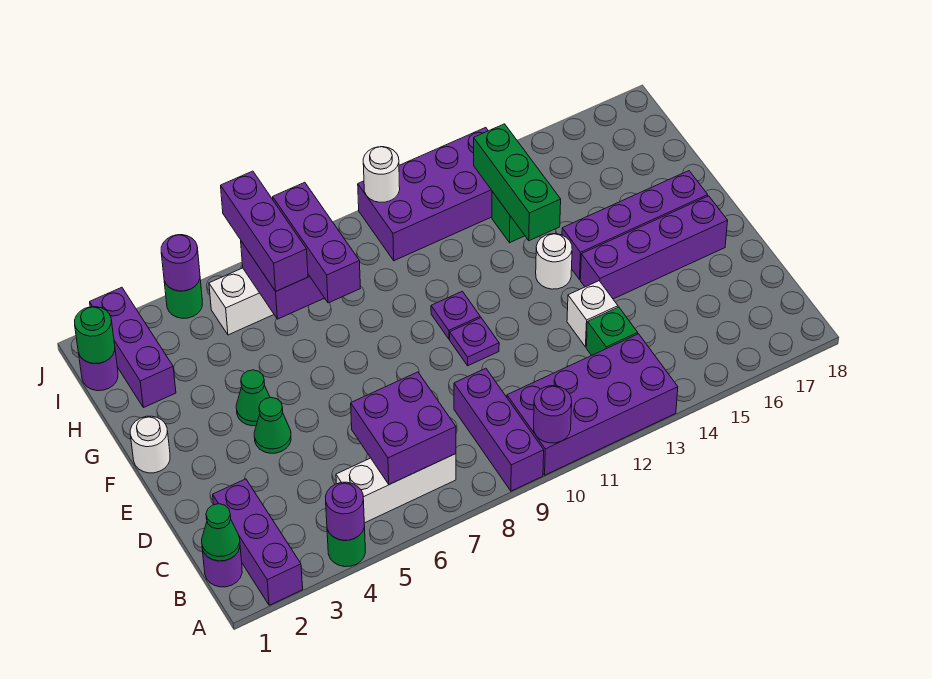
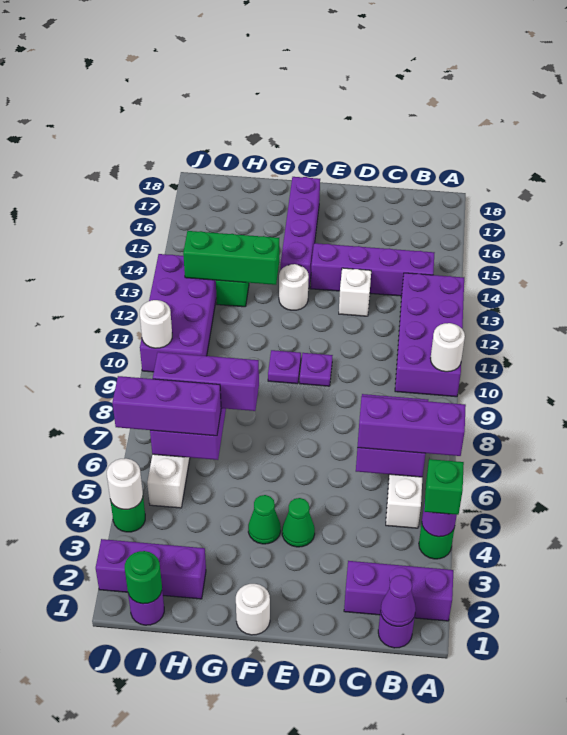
purple brick A9:C9 level 1 -> purple brick A6:C6 level 3
purple round brick A10 level 2 -> white round brick A10 level 2
green cone B1 level 2 -> purple cone B1 level 2
green brick C13 level 1 -> green brick A4 level 3
purple brick E14:E17 level 1 -> purple brick B14:E14 level 1
purple round brick J4 level 2 -> white round brick J4 level 2

